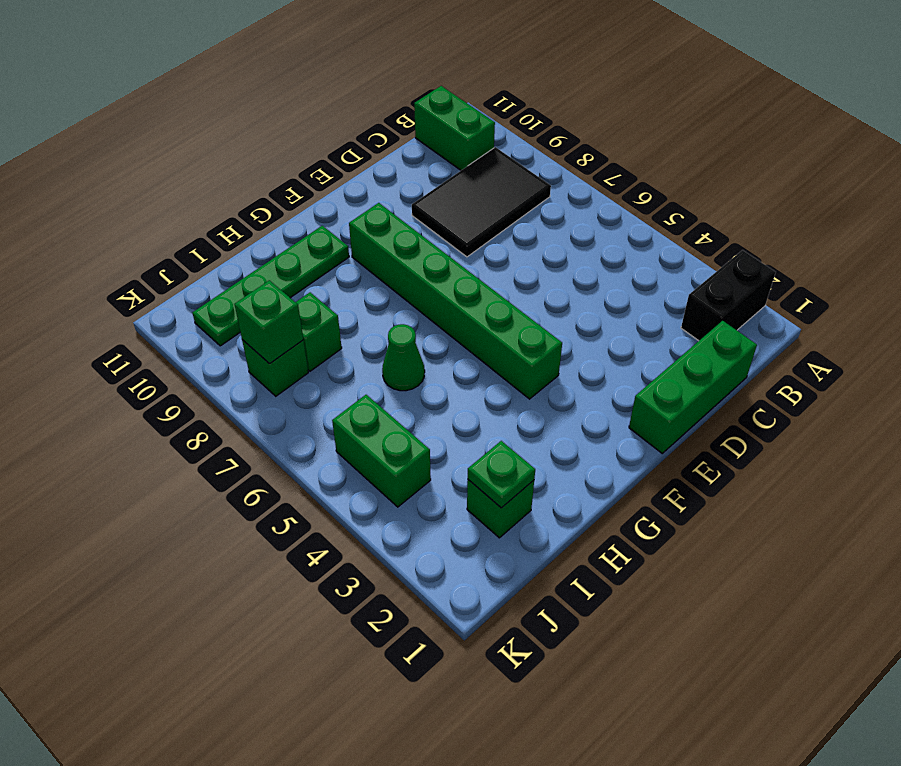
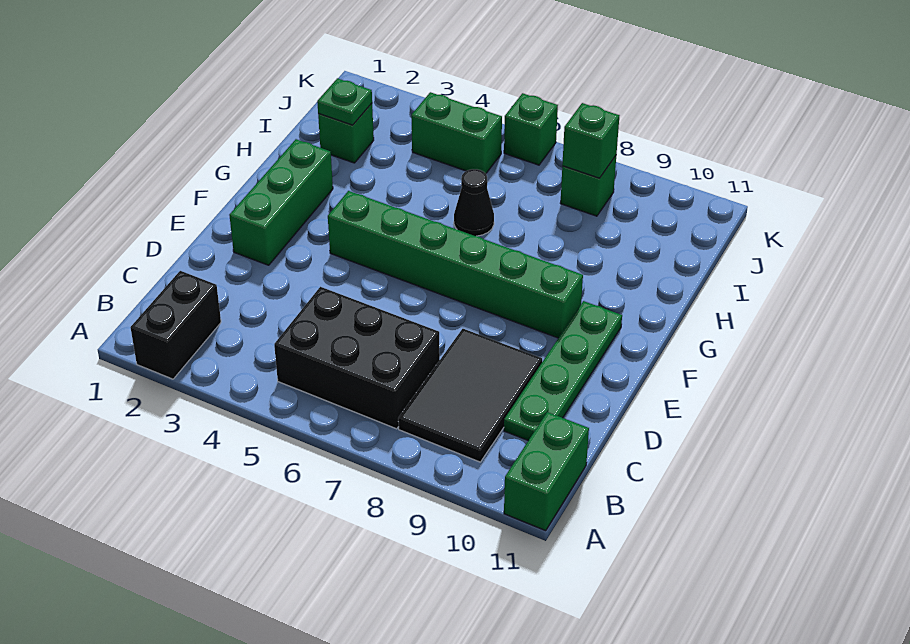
none -> black brick B5:C7 level 1
green brick B10:B11 level 1 -> green brick A11:B11 level 1
green brick C1:E1 level 1 -> green brick E2:G2 level 1
green plate G10:J10 level 1 -> green plate C10:F10 level 1
green cone H6 level 1 -> black cone H6 level 1
green brick I8 level 1 -> green brick K6 level 1

